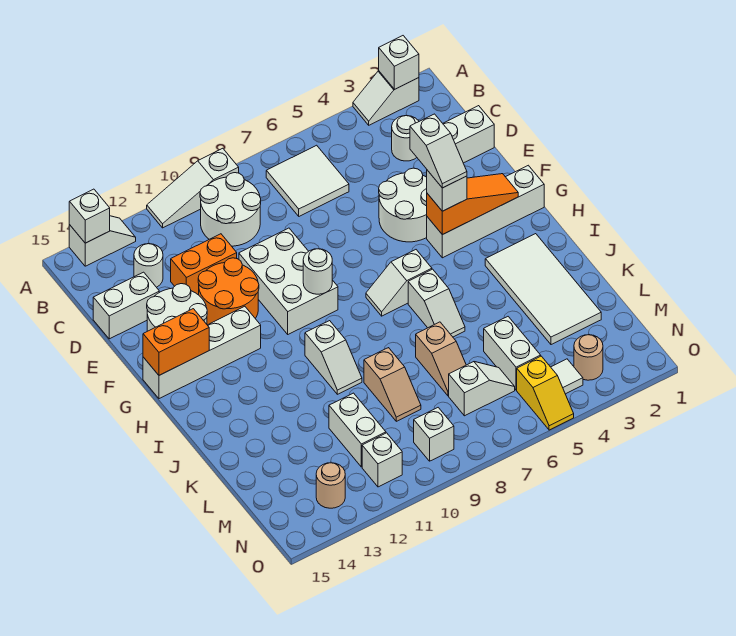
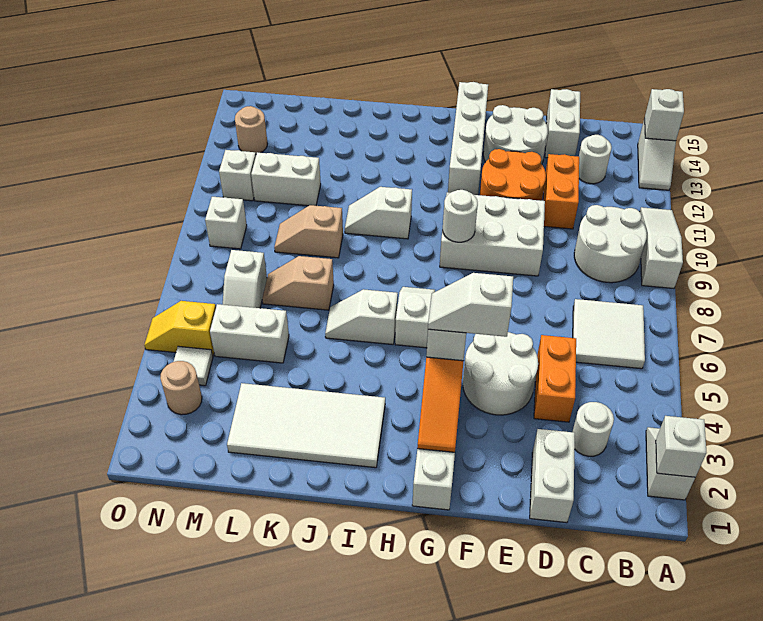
orange brick G14:G15 level 2 -> orange brick D4:D5 level 1

